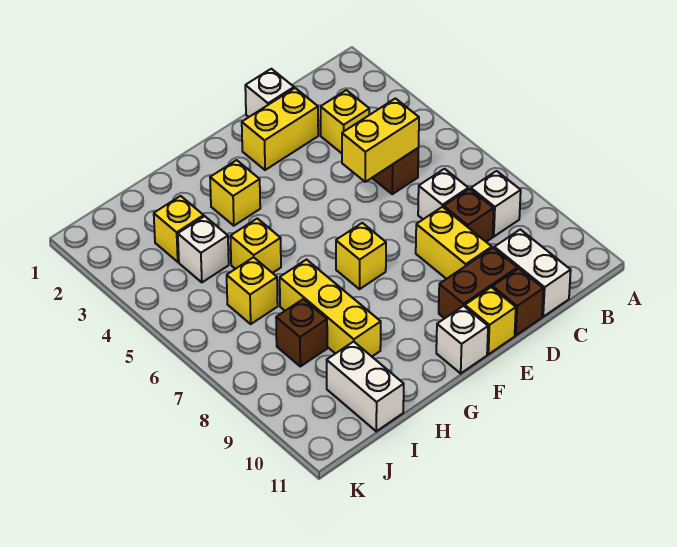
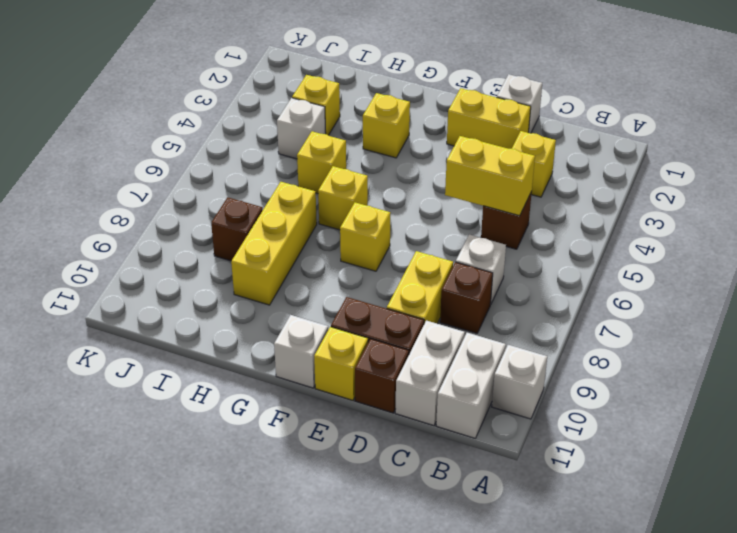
white brick B8 level 1 -> white brick A10 level 1
yellow brick I6 level 1 -> yellow brick G6 level 1
white brick I10:I11 level 1 -> white brick B10:B11 level 1

